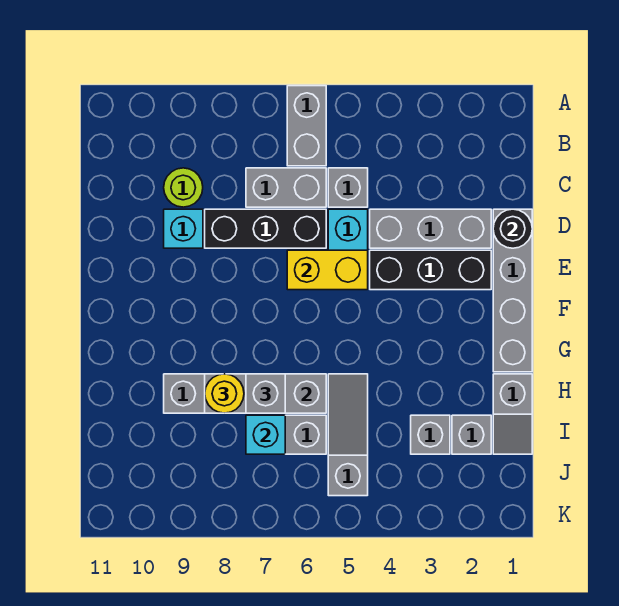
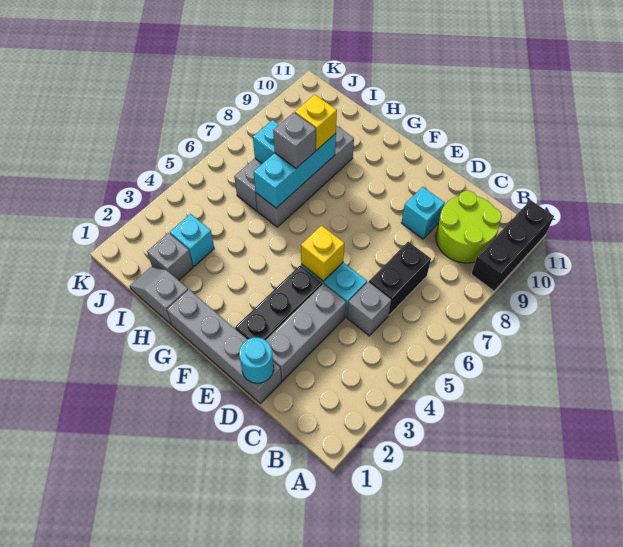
grey brick A6:B6 level 1 -> none
grey brick C6:C7 level 1 -> black brick C6:C7 level 1
lime round brick C9 level 1 -> lime round brick B9:C10 level 1
black round brick D1 level 2 -> cyan round brick D1 level 2
black brick D6:D8 level 1 -> black brick A9:A11 level 1
yellow brick E5:E6 level 2 -> yellow brick E5 level 2
grey slope H5:J5 level 1 top J -> none
grey brick H6:H8 level 2 -> cyan brick H6:H8 level 2
yellow round brick H8 level 3 -> yellow brick H8 level 3
grey brick I3 level 1 -> cyan brick I3 level 1

